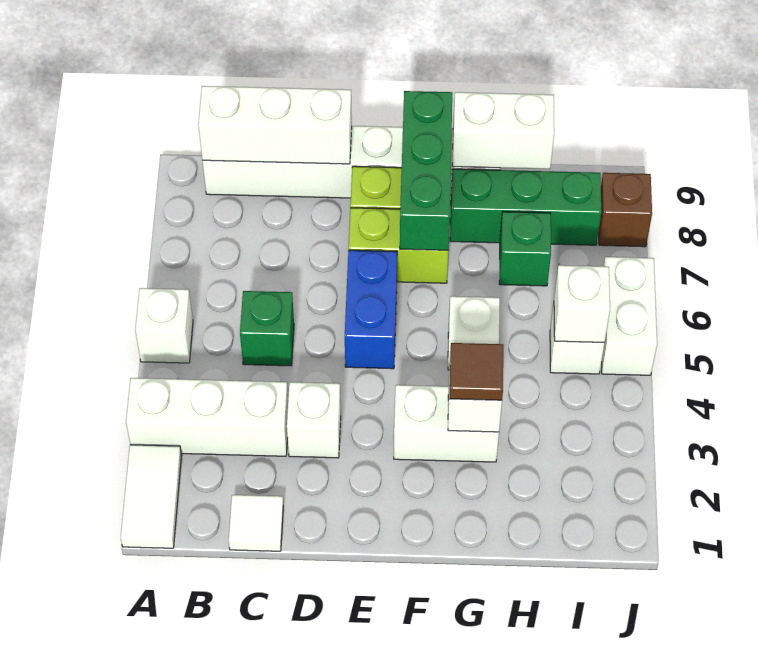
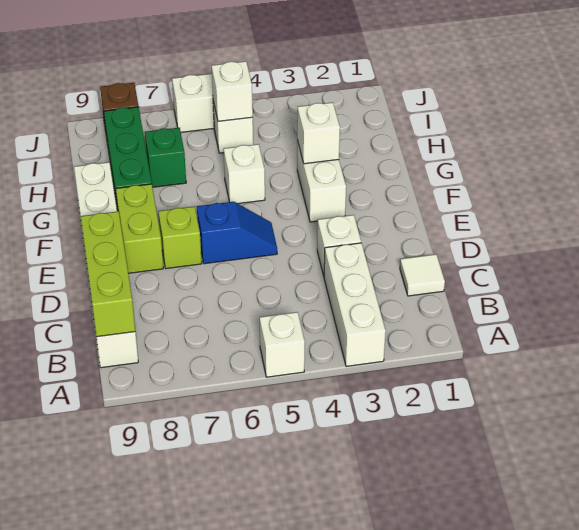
white tile A1:A2 level 1 -> none
white brick B9:D9 level 2 -> lime brick B9:D9 level 2
green brick C5 level 1 -> none
blue brick E5:E6 level 1 -> blue slope E5:E6 level 1 top 6
lime brick E7:F7 level 1 -> lime brick E7 level 1
green brick F7:F9 level 2 -> none
brown tile G3 level 3 -> none
white brick G9:H9 level 2 -> none

